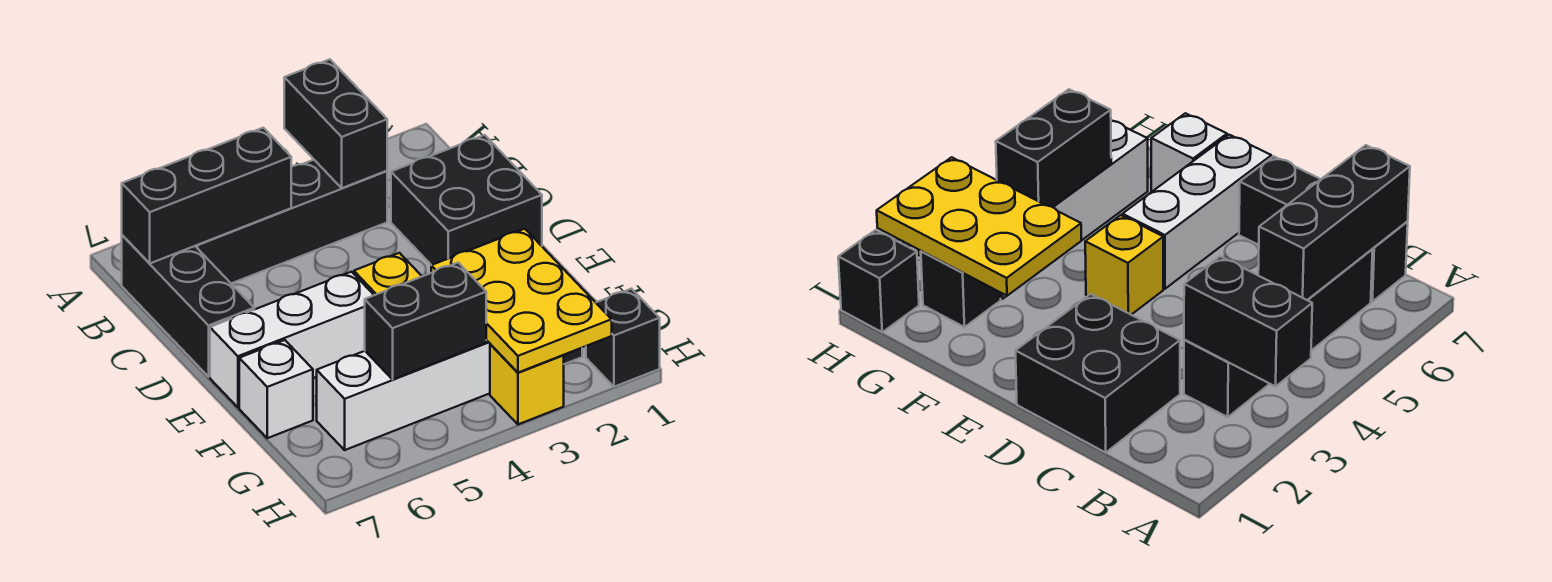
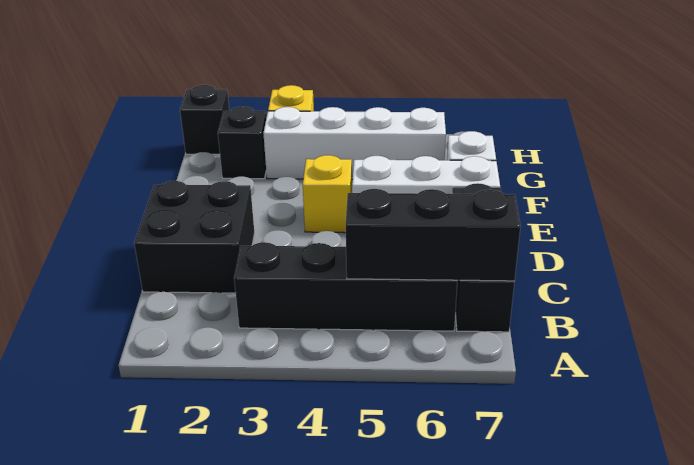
black brick A3:B3 level 2 -> none
yellow plate F2:H3 level 2 -> none
black brick G4:G5 level 2 -> none

